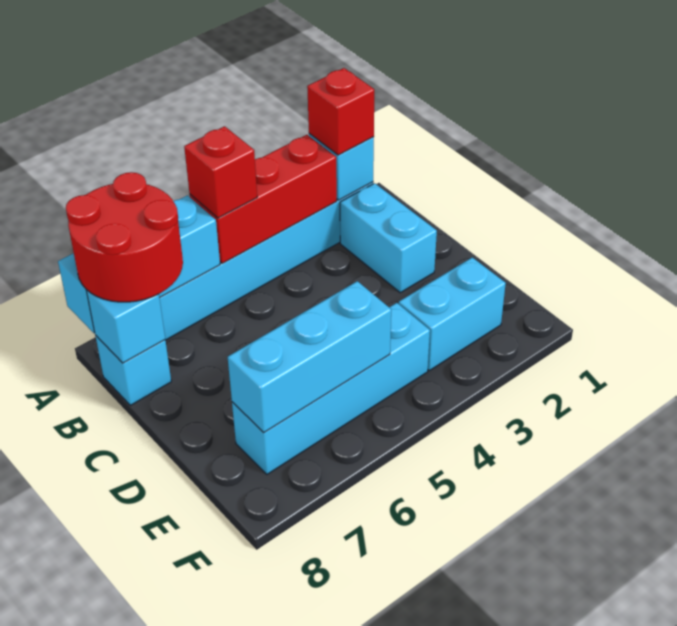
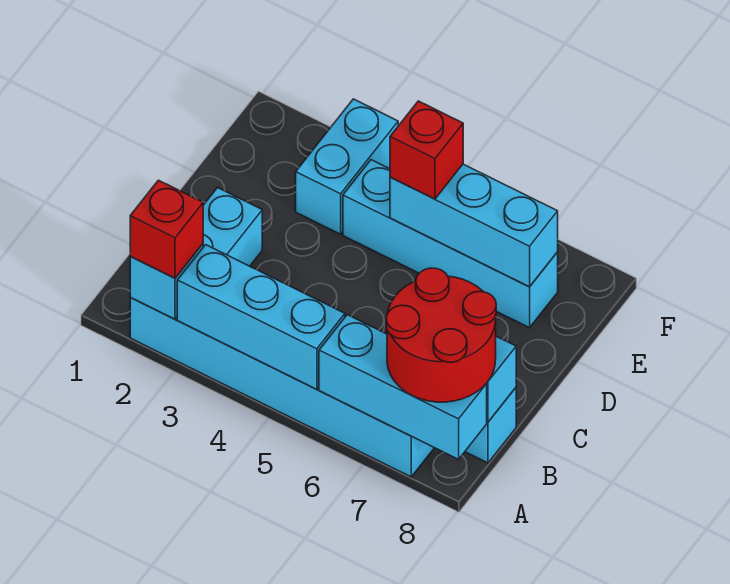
red brick A3:A5 level 2 -> cyan brick A3:A5 level 2
red brick A5 level 3 -> red brick E5 level 3
cyan brick E2:E3 level 1 -> cyan brick E3:F3 level 1

